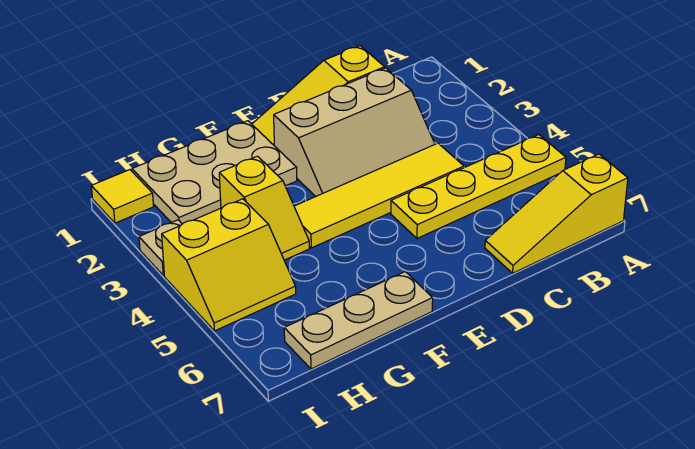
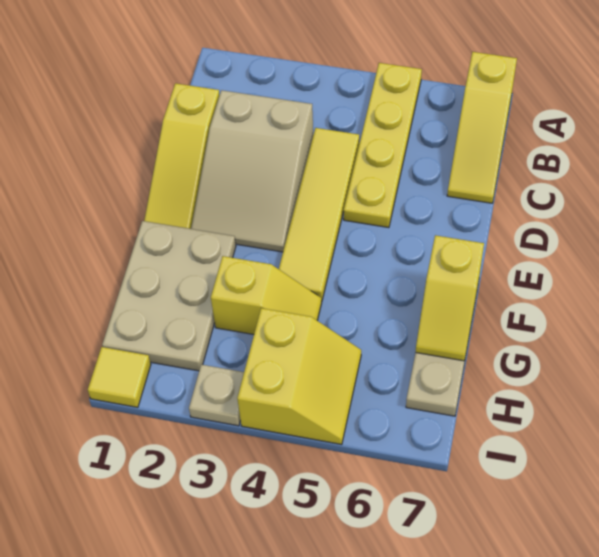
tan slope C2:E3 level 1 top 2 -> tan slope C2:E3 level 1 top C
none -> yellow slope F7:G7 level 2 top F

